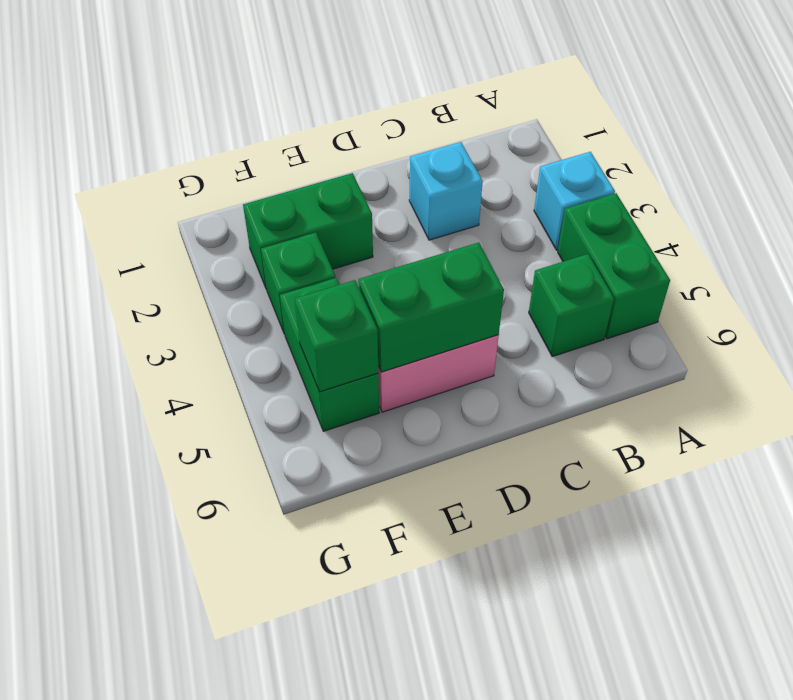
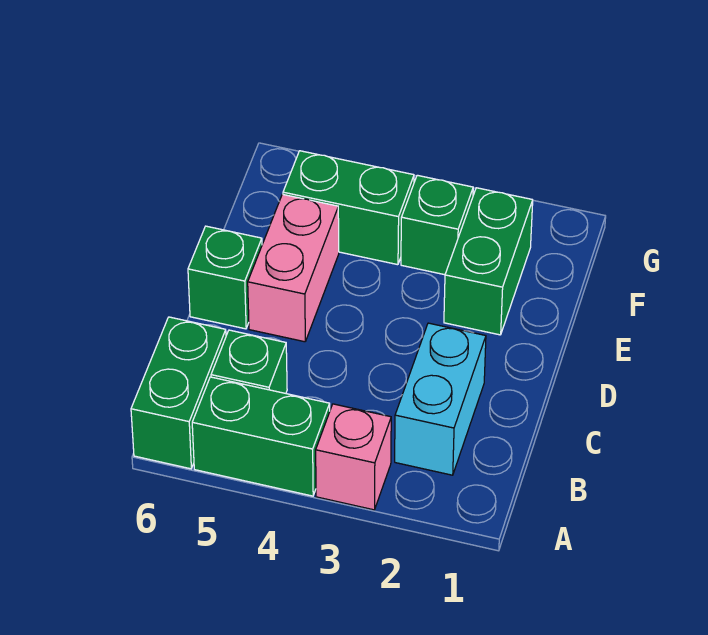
cyan brick A3 level 1 -> pink brick A3 level 1
cyan brick C2 level 1 -> cyan brick B2:C2 level 1
green brick D5:E5 level 2 -> green brick A6:B6 level 1
green brick F5 level 2 -> green brick D6 level 1

